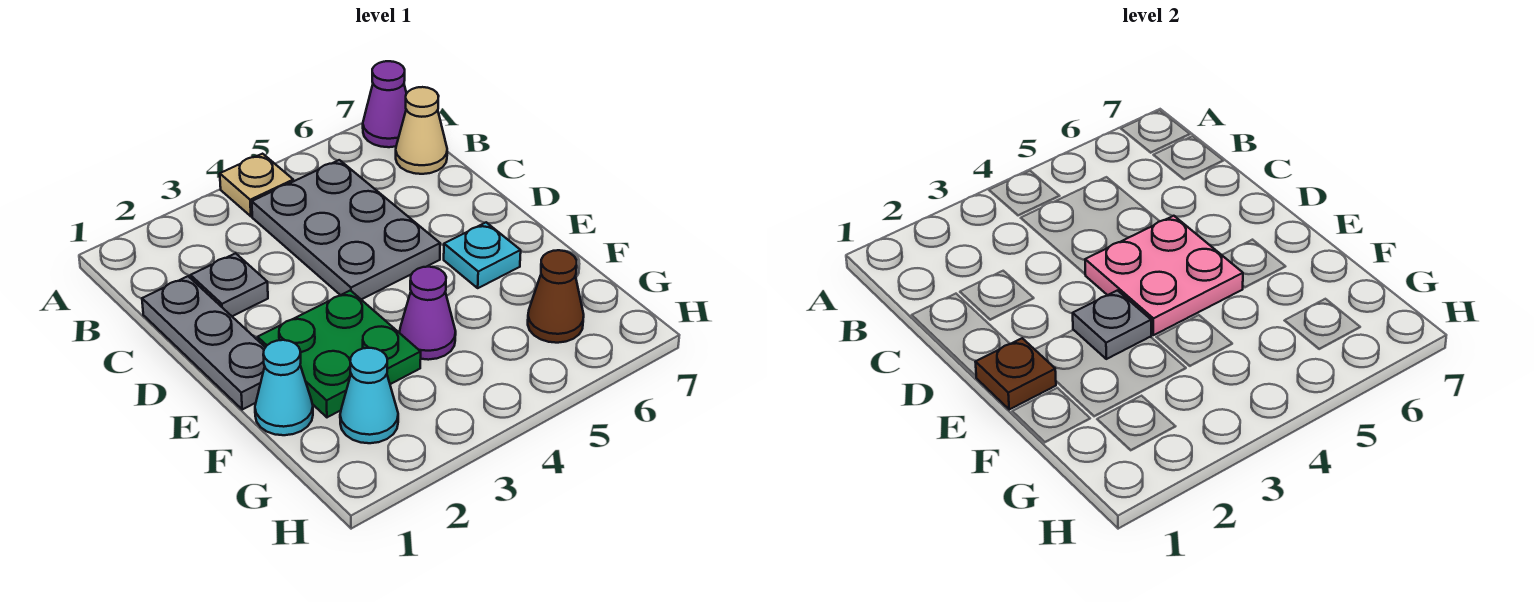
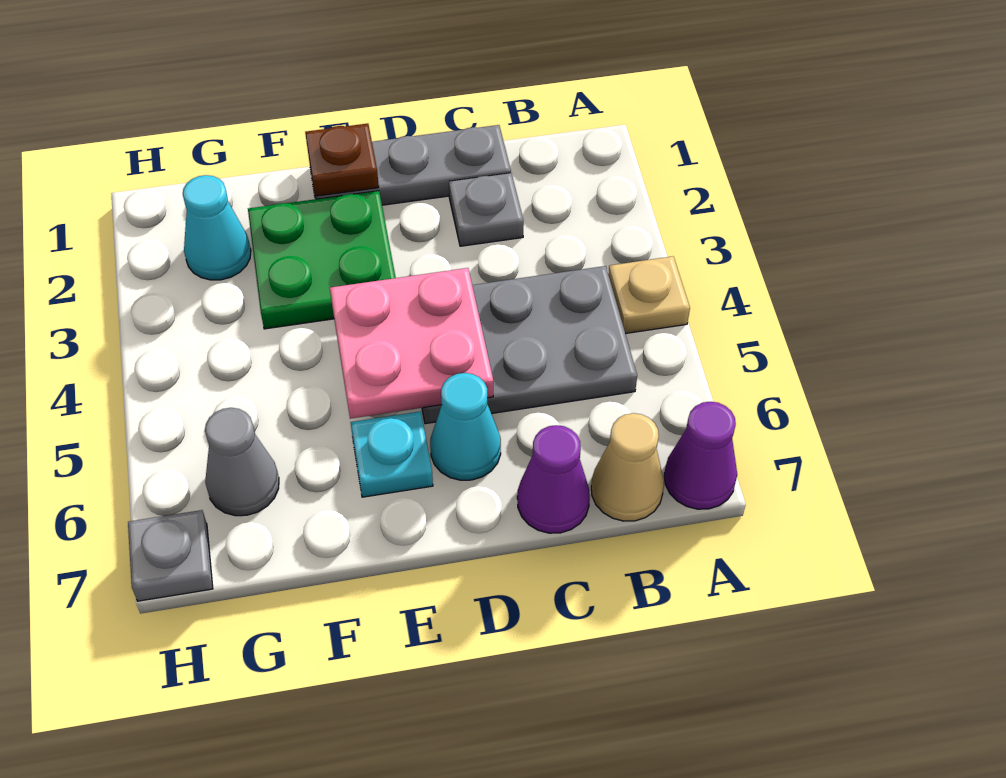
grey plate E3 level 2 -> grey plate H7 level 1
cyan cone F1 level 1 -> cyan cone D6 level 1
purple cone F4 level 1 -> purple cone C7 level 1
brown cone G6 level 1 -> grey cone G6 level 1

